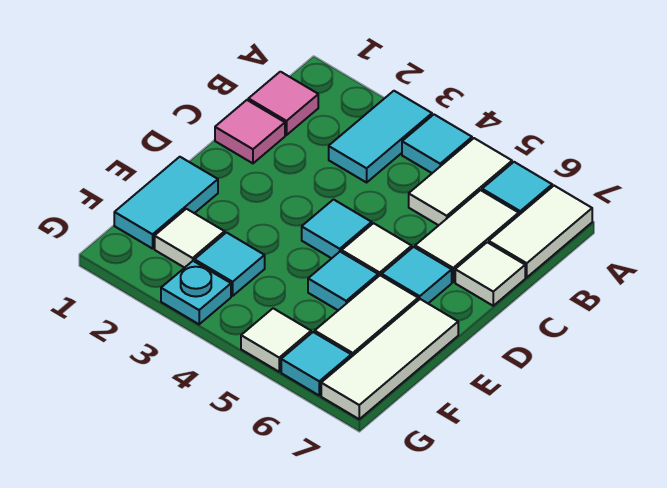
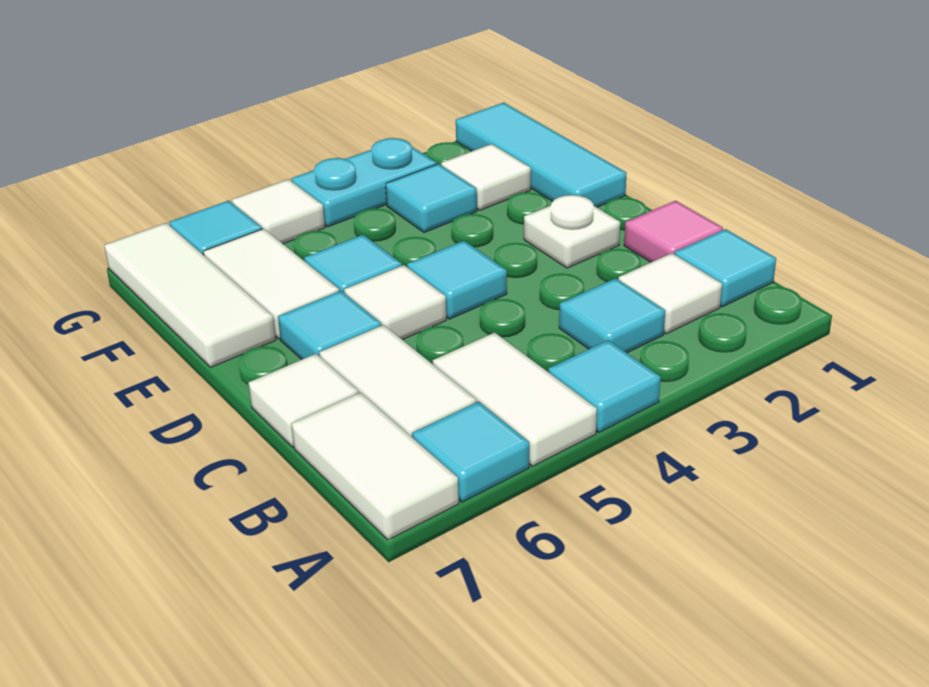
cyan tile A3:B3 level 1 -> cyan tile B3 level 1
pink tile B1 level 1 -> cyan tile B1 level 1
none -> white tile B2 level 1
none -> white plate D2 level 1
cyan tile E1:F1 level 1 -> cyan tile E1:G1 level 1
cyan plate G3 level 1 -> cyan plate G3:G4 level 1

